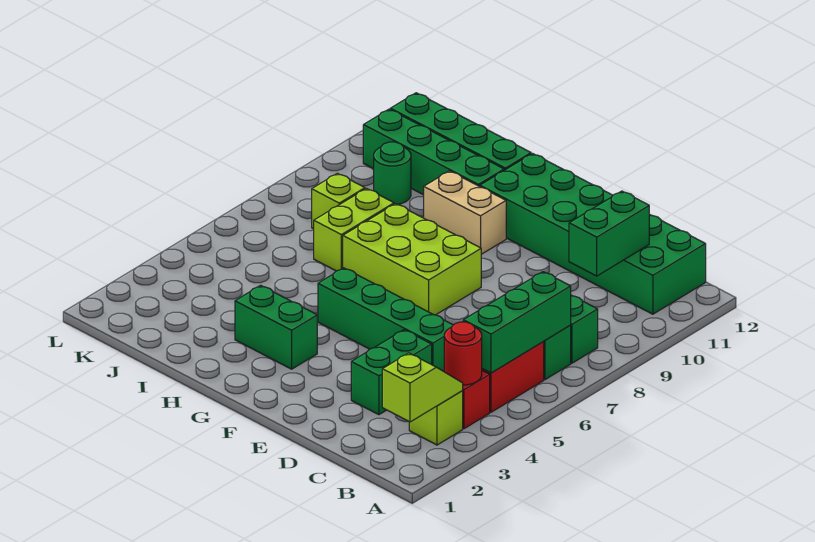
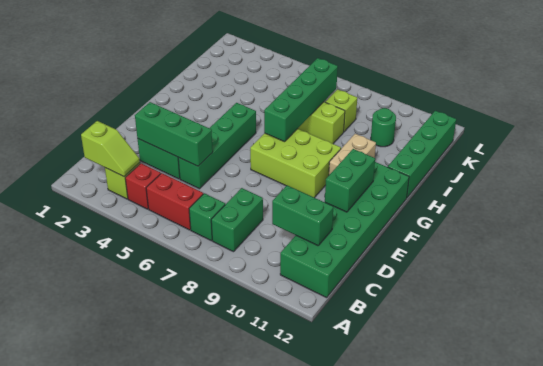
red round brick B4 level 2 -> none
green brick B5:B7 level 2 -> green brick D3:D5 level 2
lime brick F7:H8 level 1 -> lime brick F7:G9 level 1
green brick G3:H3 level 1 -> green brick E11:F11 level 2
green brick H11:K11 level 1 -> green brick G7:J7 level 2

